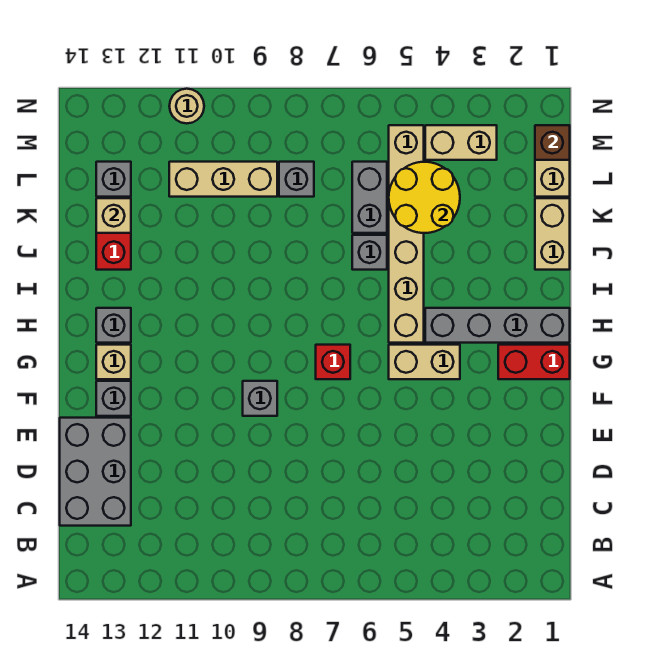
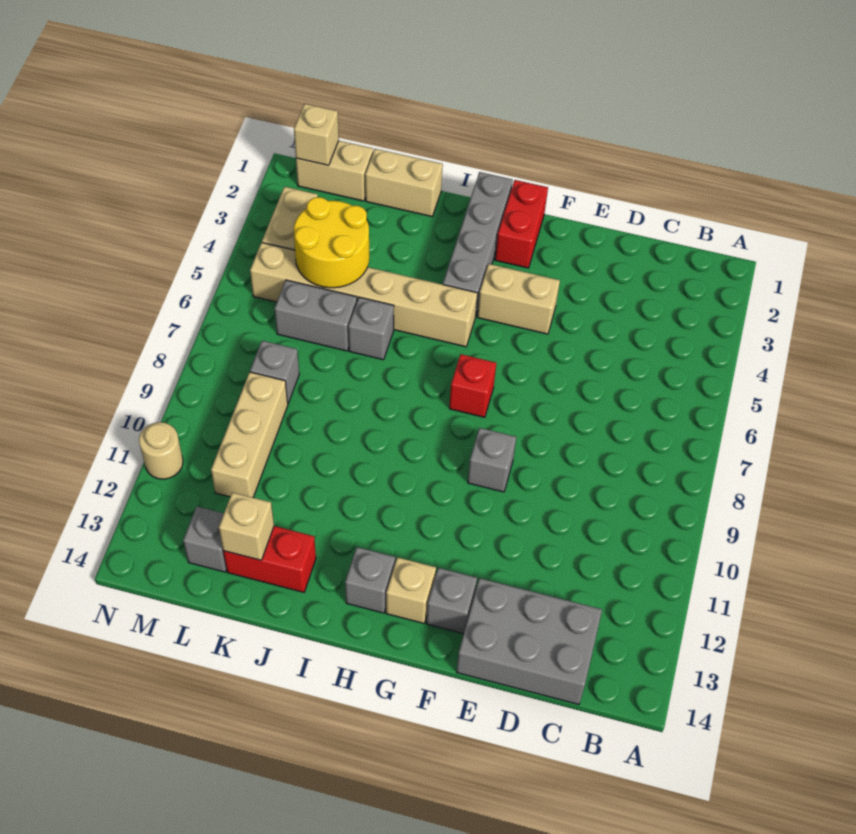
tan brick G4:G5 level 1 -> tan brick F4:G4 level 1
brown brick M1 level 2 -> tan brick M1 level 2

